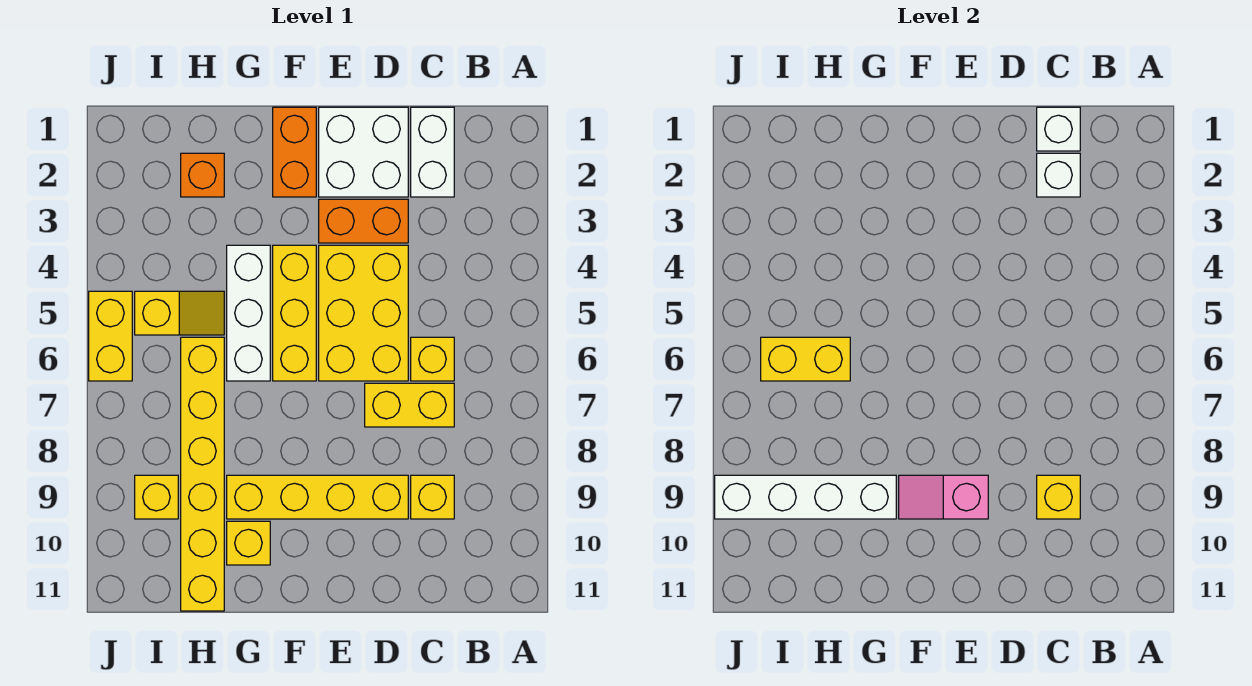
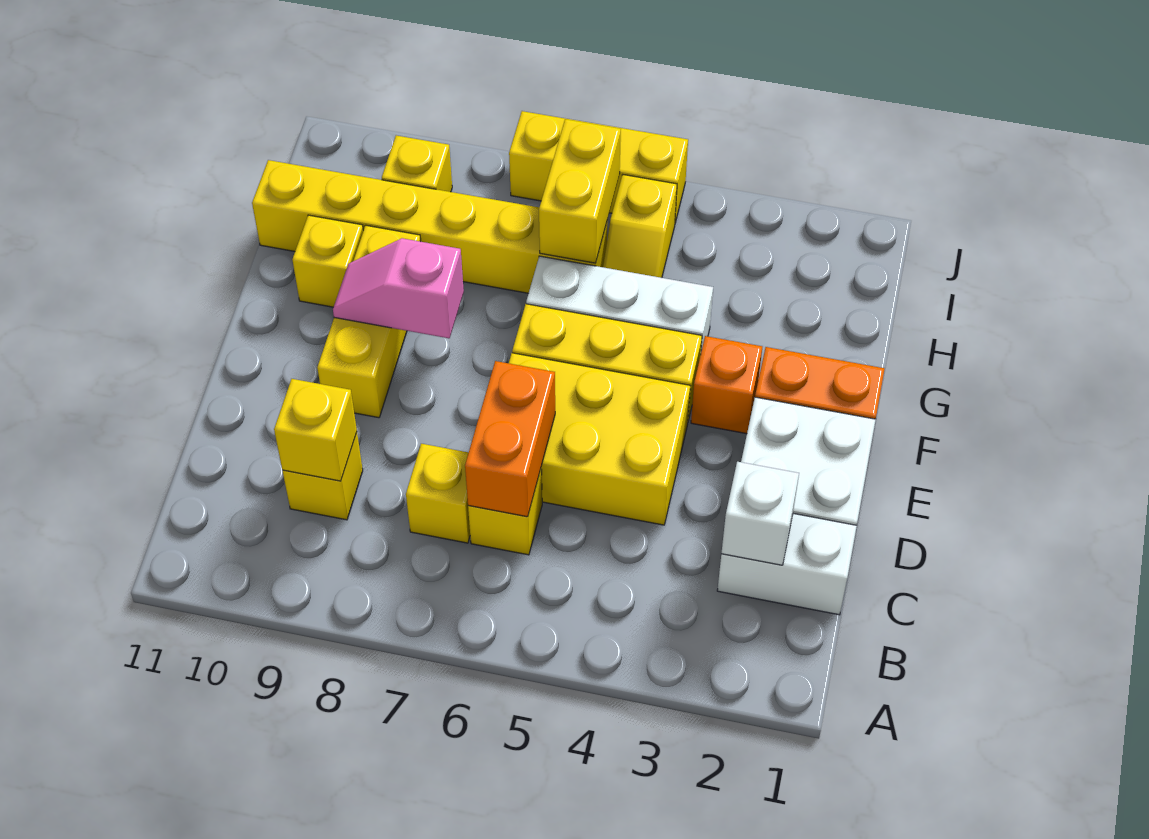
white brick C1 level 2 -> none
yellow brick C7:D7 level 1 -> yellow brick C7 level 1
orange brick D3:E3 level 1 -> orange brick C6:D6 level 2
yellow brick D9:G9 level 1 -> yellow brick E9:G9 level 1
pink slope E9:F9 level 2 top E -> pink slope F8:F9 level 2 top 8
white brick G9:J9 level 2 -> none
orange brick H2 level 1 -> orange brick F3 level 1
yellow brick J5:J6 level 1 -> yellow brick J5:J7 level 1

